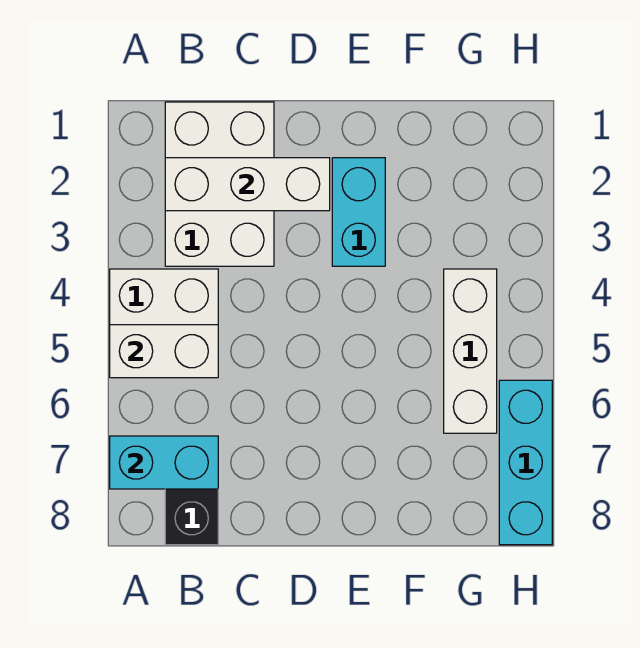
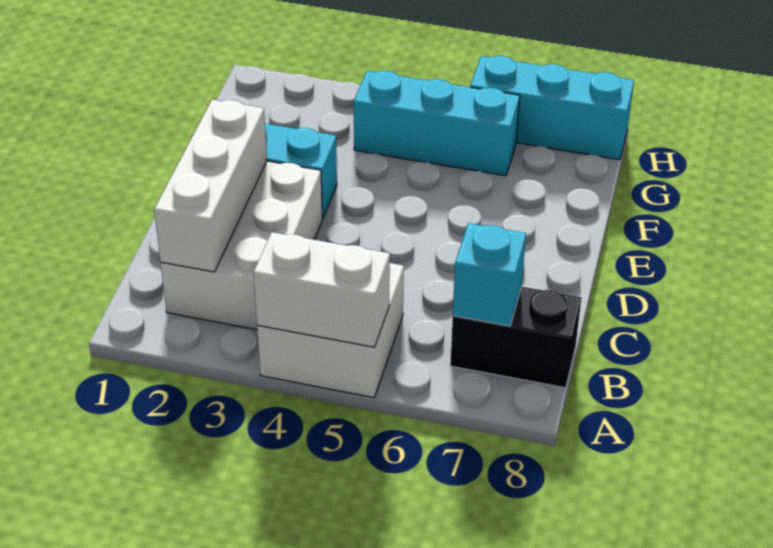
white brick A5:B5 level 2 -> white brick A4:A5 level 2
cyan brick A7:B7 level 2 -> cyan brick B7 level 2
white brick B1:C3 level 1 -> white brick B2:D3 level 1
white brick G4:G6 level 1 -> cyan brick G4:G6 level 1

